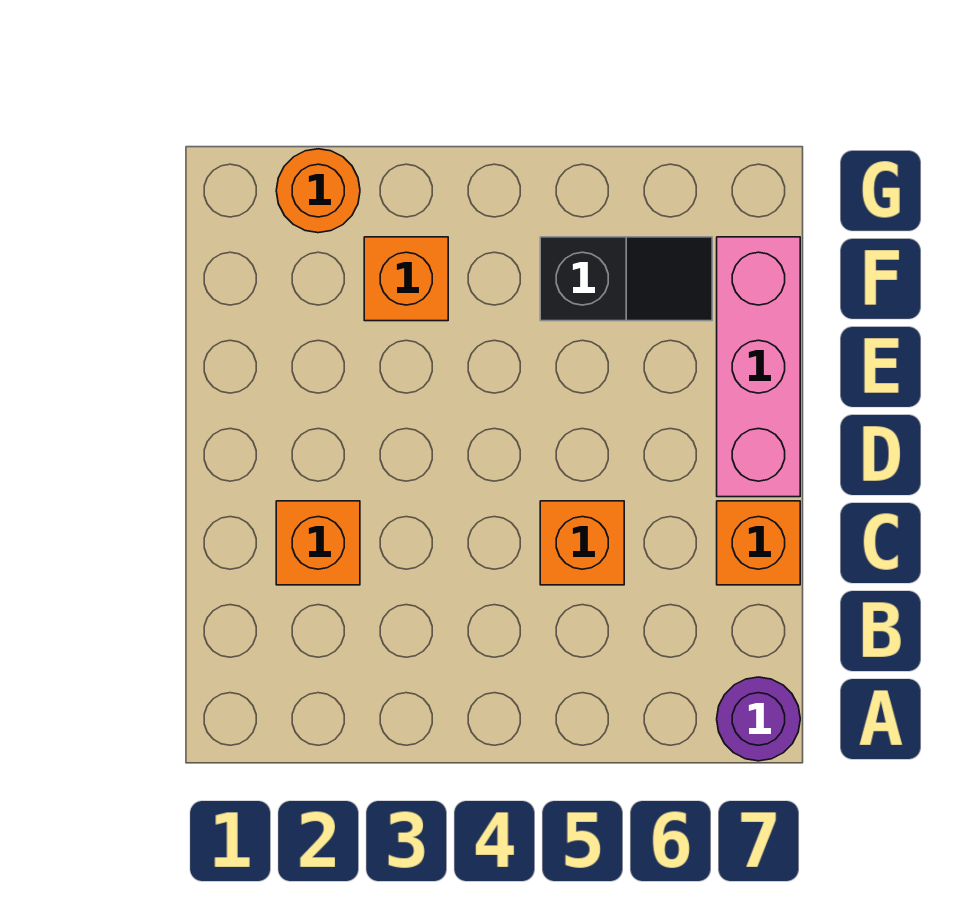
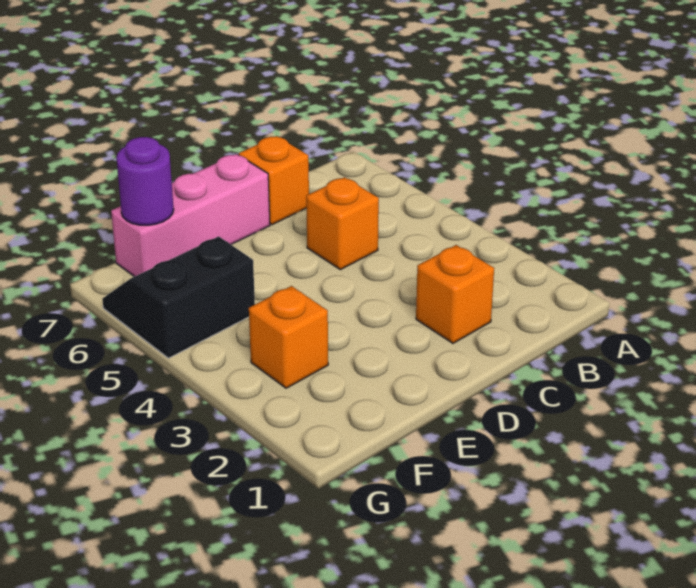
purple round brick A7 level 1 -> purple round brick F7 level 2
black slope F5:F6 level 1 top 5 -> black slope F5:G6 level 1 top 5
orange round brick G2 level 1 -> none

